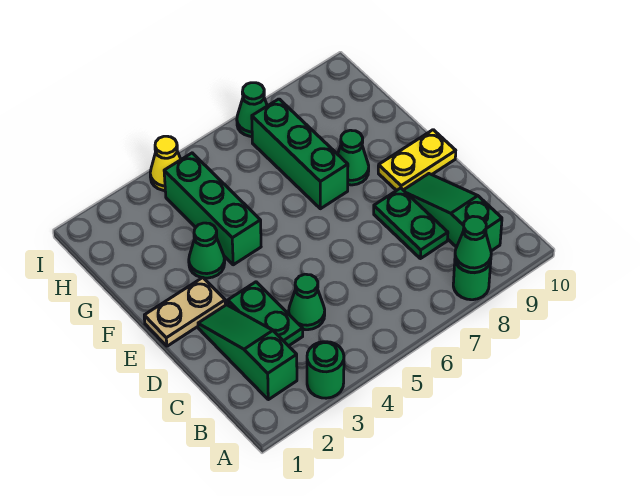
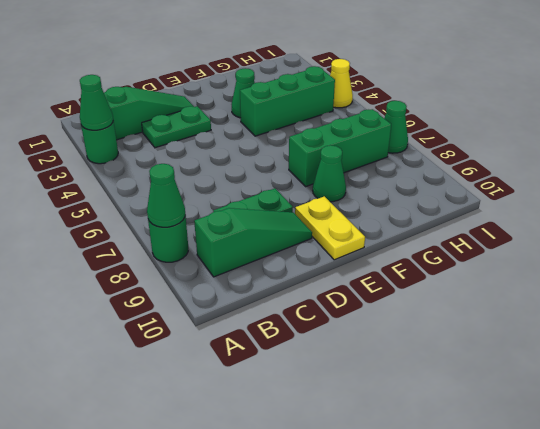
green cone C4 level 1 -> green cone A3 level 2
tan plate E1:E2 level 1 -> none

